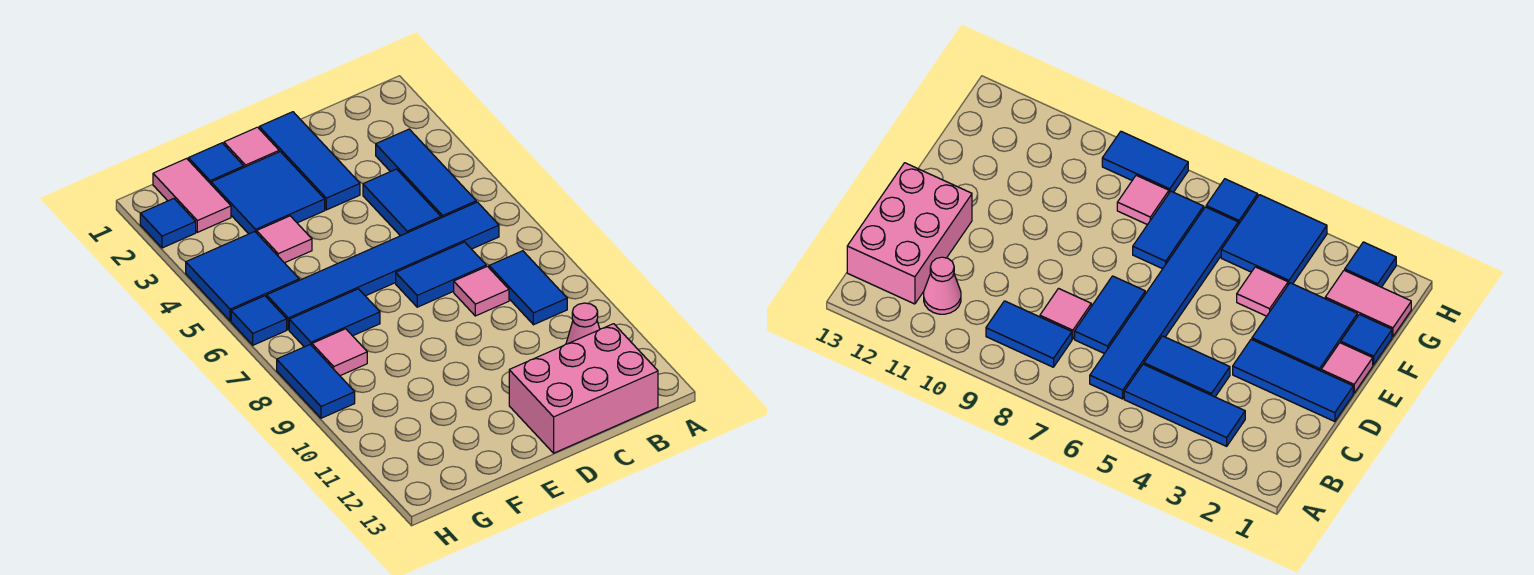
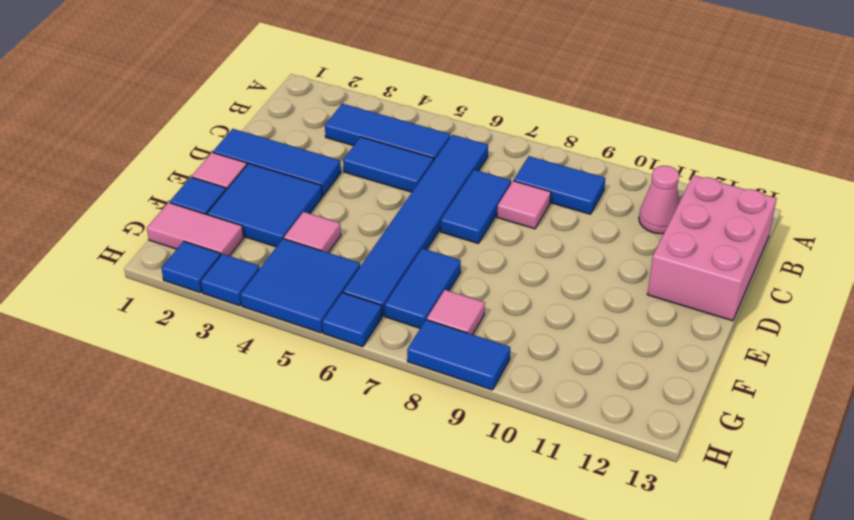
none -> blue tile H3 level 1

